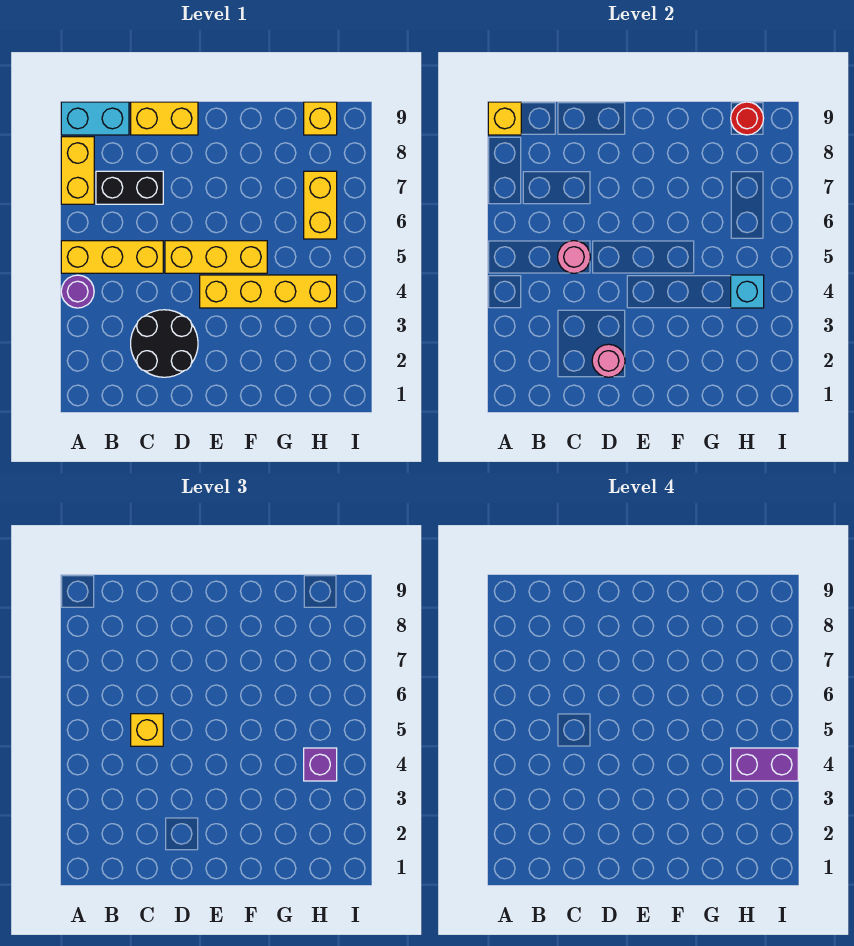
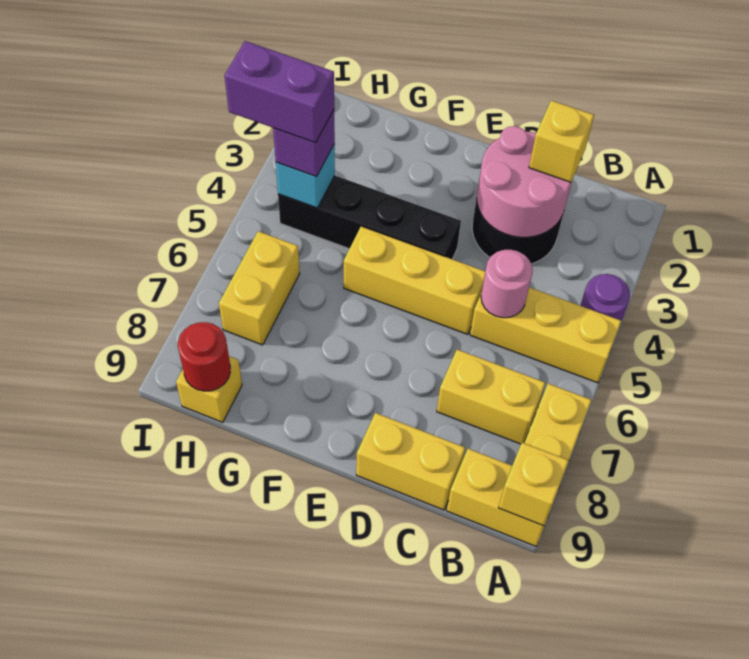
cyan brick A9:B9 level 1 -> yellow brick A9:B9 level 1
black brick B7:C7 level 1 -> yellow brick B7:C7 level 1
yellow brick C5 level 3 -> yellow brick C2 level 3
pink round brick D2 level 2 -> pink round brick C2:D3 level 2
yellow brick E4:H4 level 1 -> black brick E4:H4 level 1

